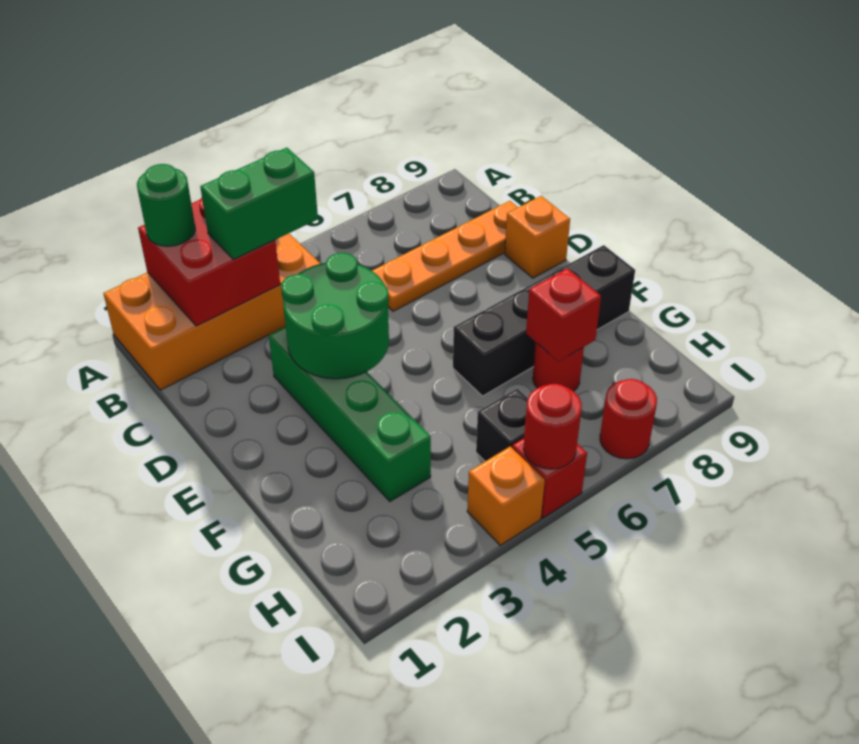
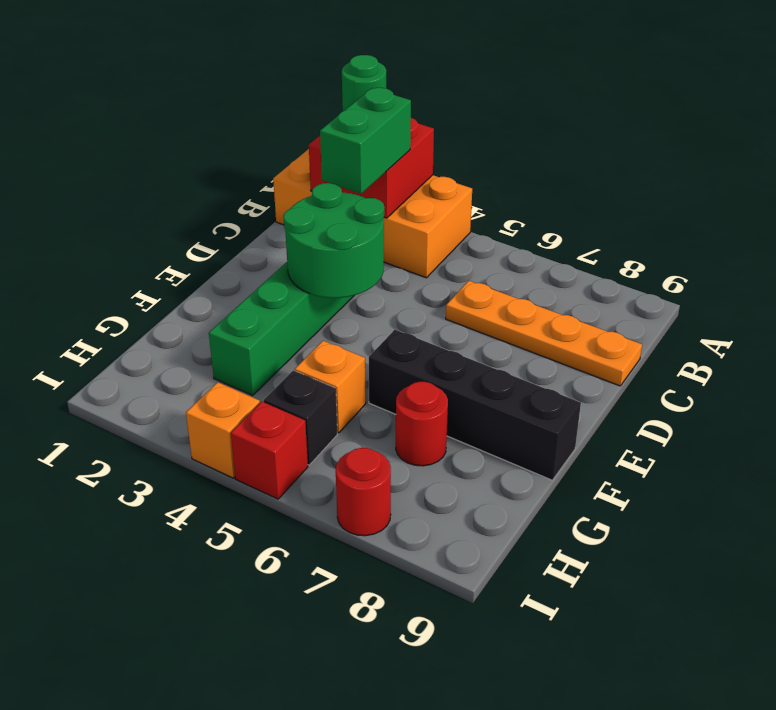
green brick B3:B4 level 3 -> green brick B3:C3 level 3
orange brick D9 level 1 -> orange brick G5 level 1
red brick G7 level 2 -> none
red round brick I5 level 2 -> none

